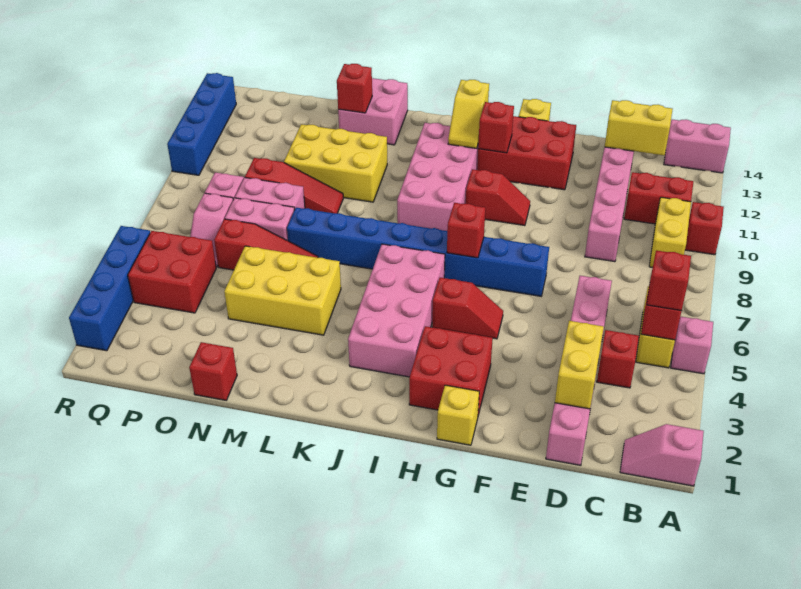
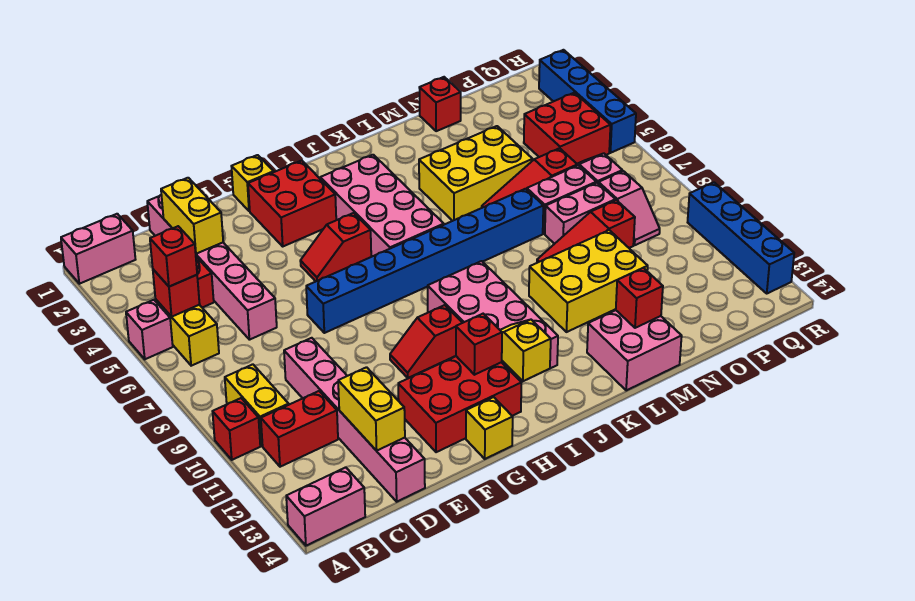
pink slope A1:B1 level 1 top A -> pink brick A1:B1 level 1
yellow brick C13:D13 level 2 -> yellow brick D12:D13 level 2
red brick H7 level 2 -> none

